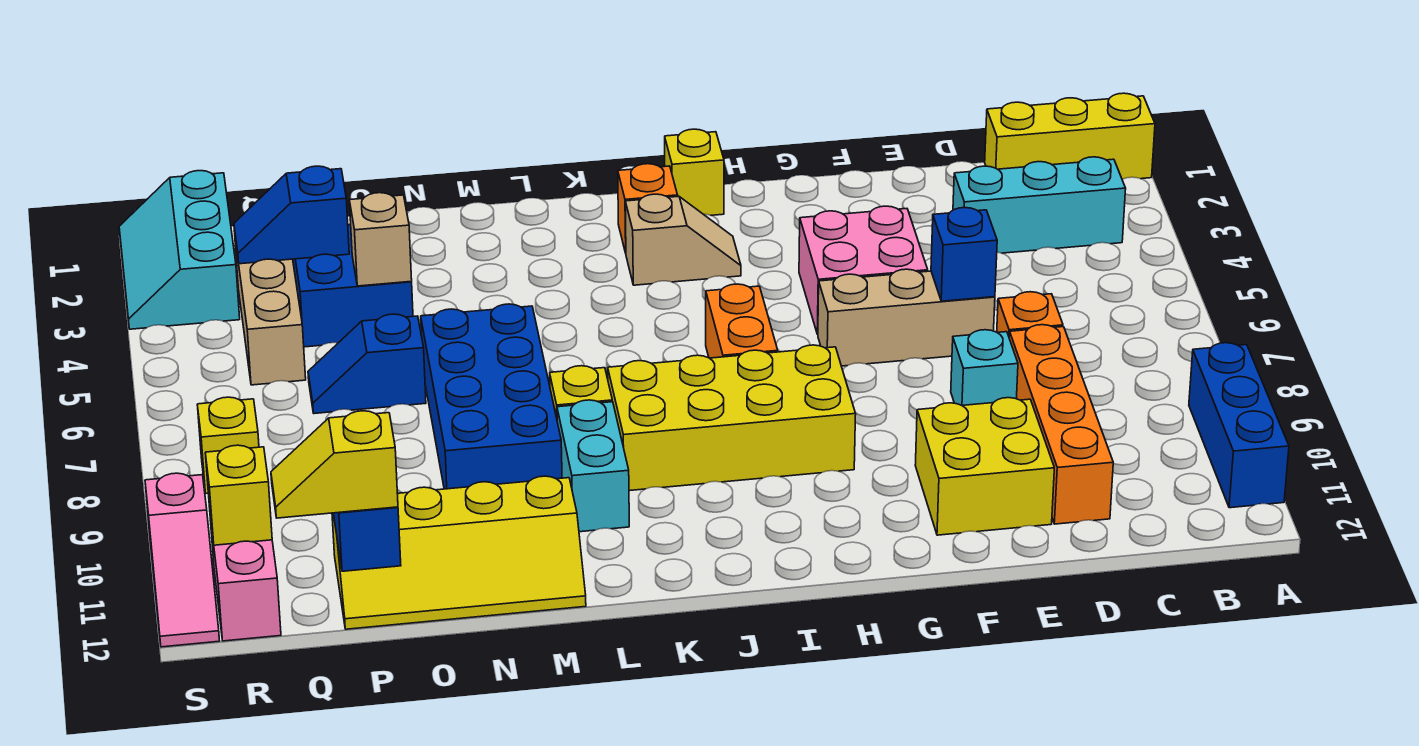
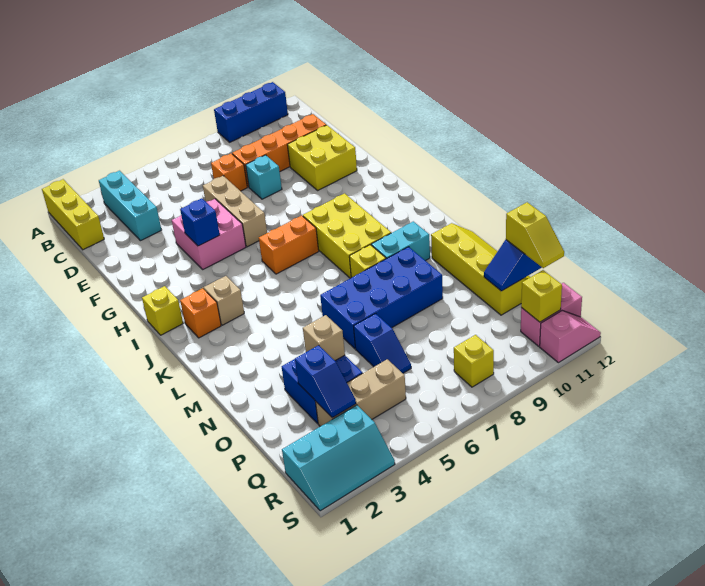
blue brick E6 level 2 -> blue brick G4 level 2
yellow brick H8:K9 level 1 -> yellow brick I8:K9 level 1
pink slope S10:S12 level 1 top 10 -> pink slope S11:S12 level 1 top 11

